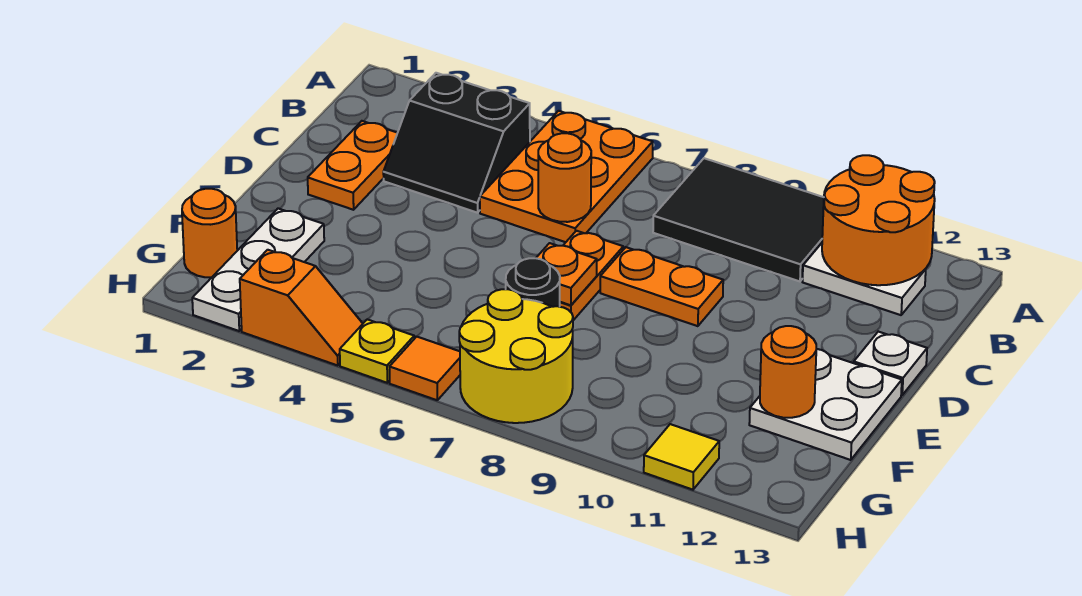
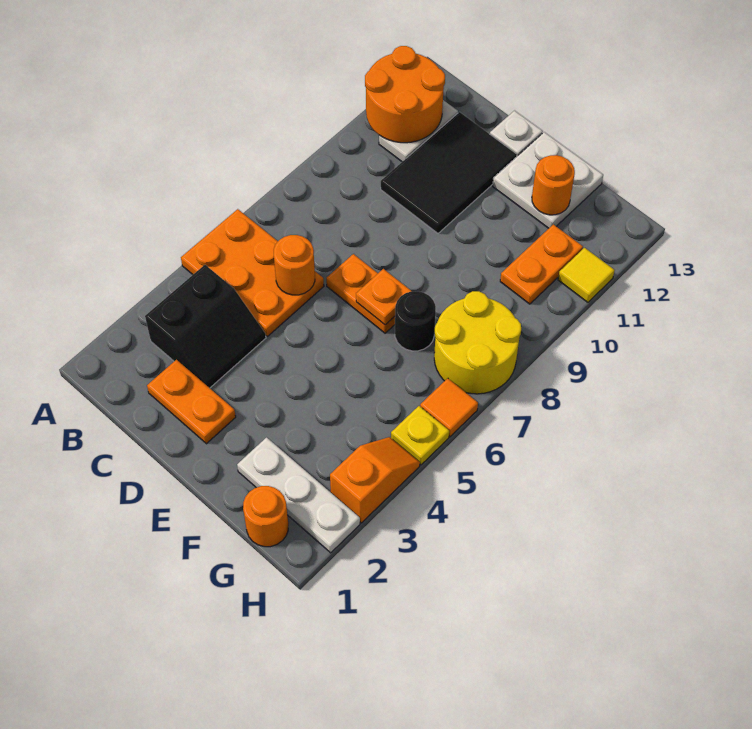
black tile A8:B10 level 1 -> black tile C10:D12 level 1
orange plate D8:D9 level 1 -> orange plate G10:G11 level 1

